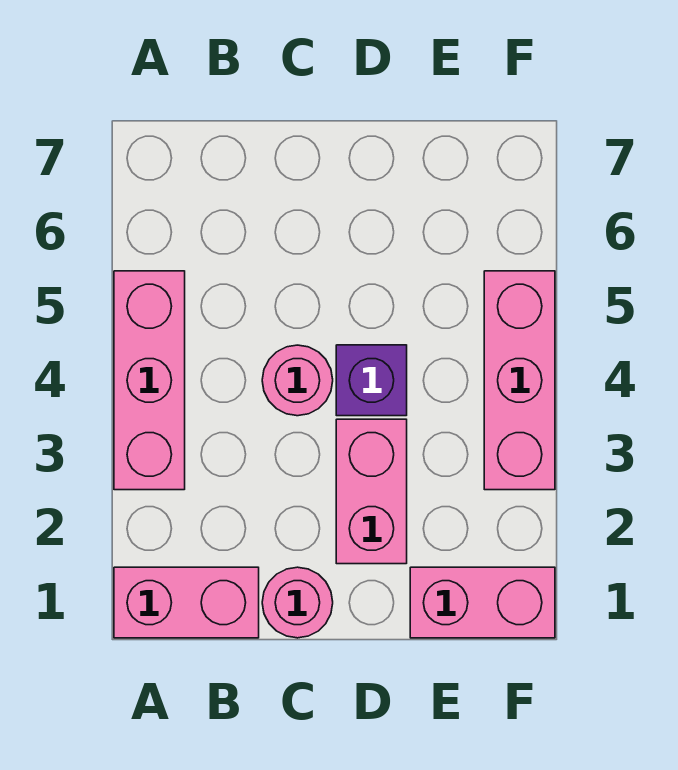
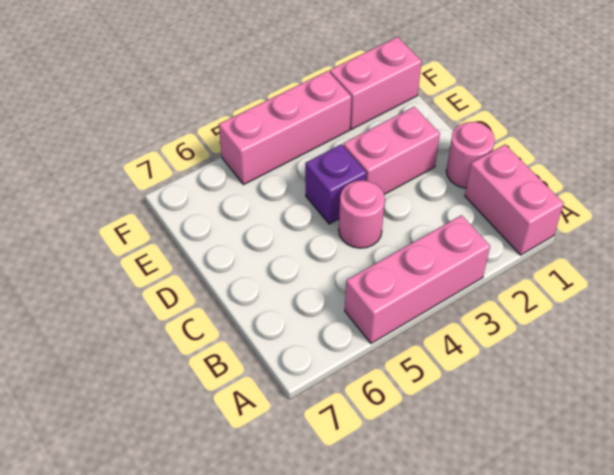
pink brick E1:F1 level 1 -> pink brick F1:F2 level 1

